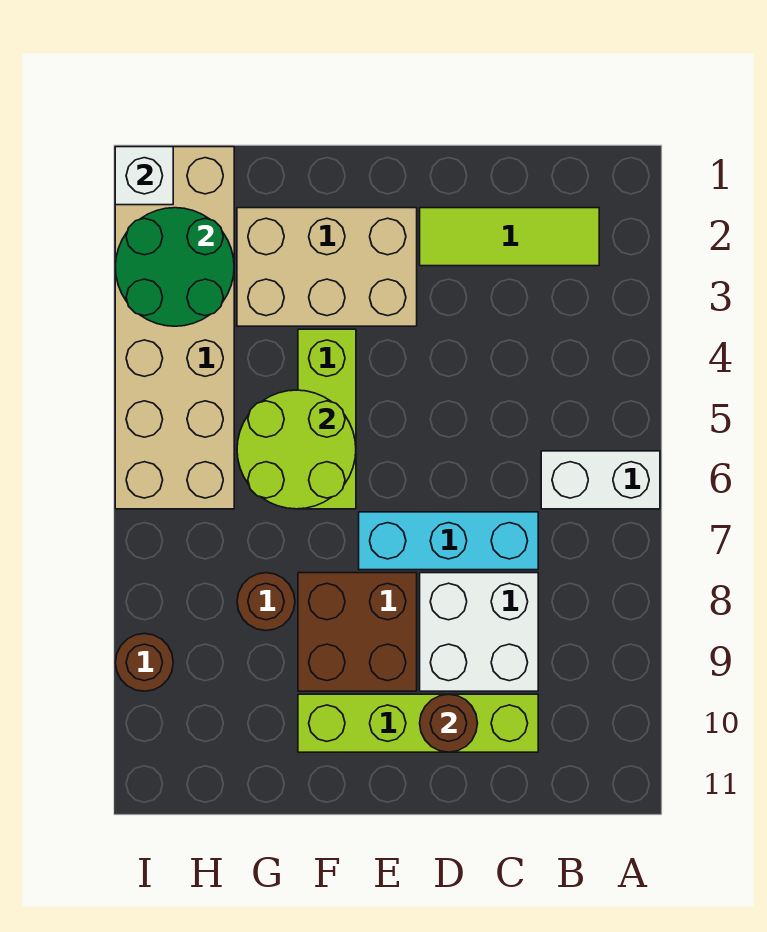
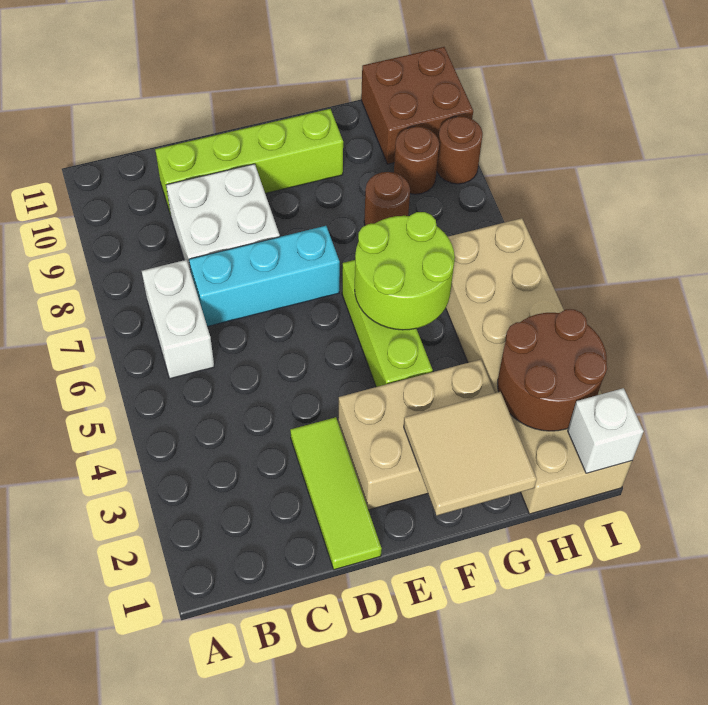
white brick A6:B6 level 1 -> white brick B6:B7 level 1
lime tile B2:D2 level 1 -> lime tile D1:D3 level 1
brown round brick D10 level 2 -> brown round brick H9 level 1
brown brick E8:F9 level 1 -> brown brick H10:I11 level 1
none -> tan tile F1:G2 level 2
green round brick H2:I3 level 2 -> brown round brick H2:I3 level 2

